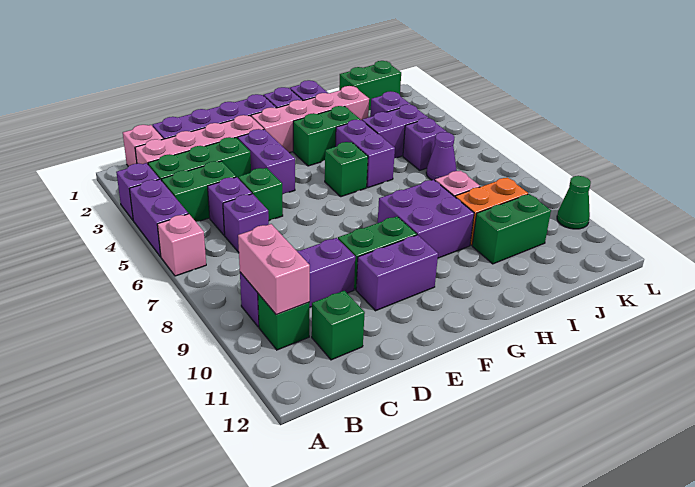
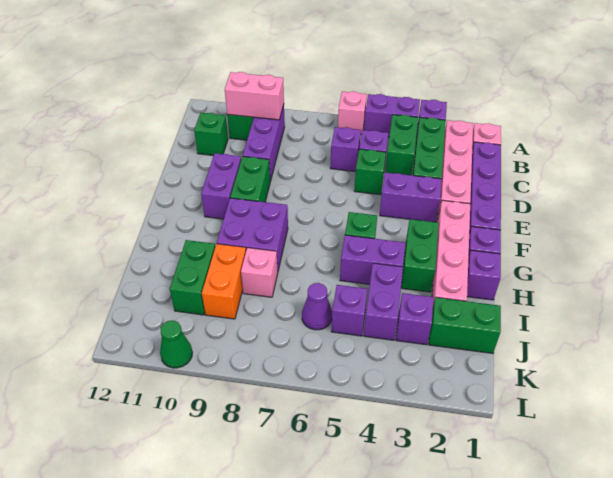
green brick J1:K1 level 1 -> green brick J1:J2 level 1

